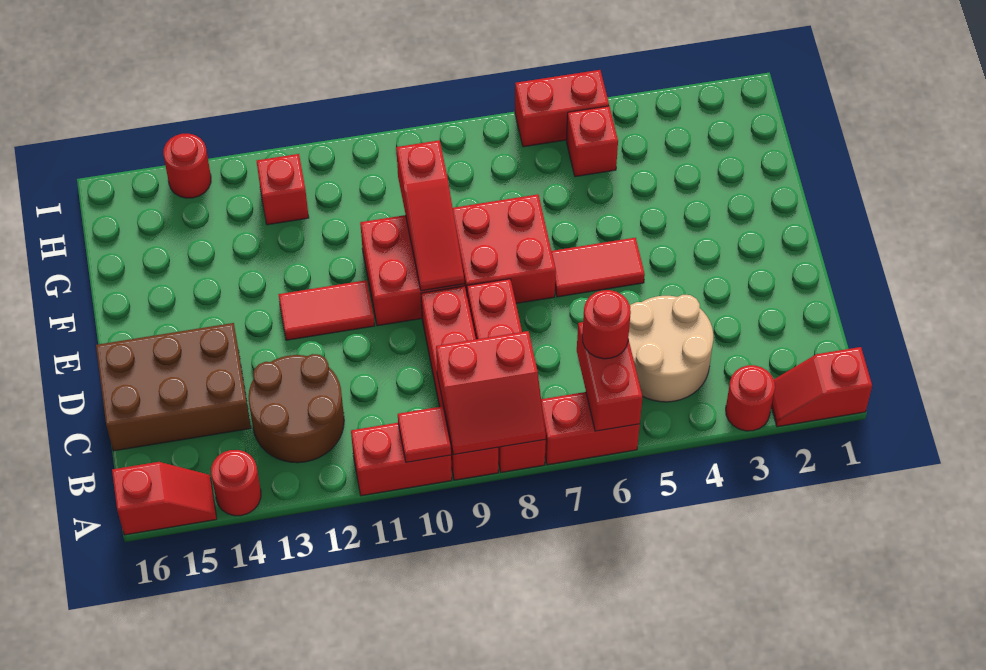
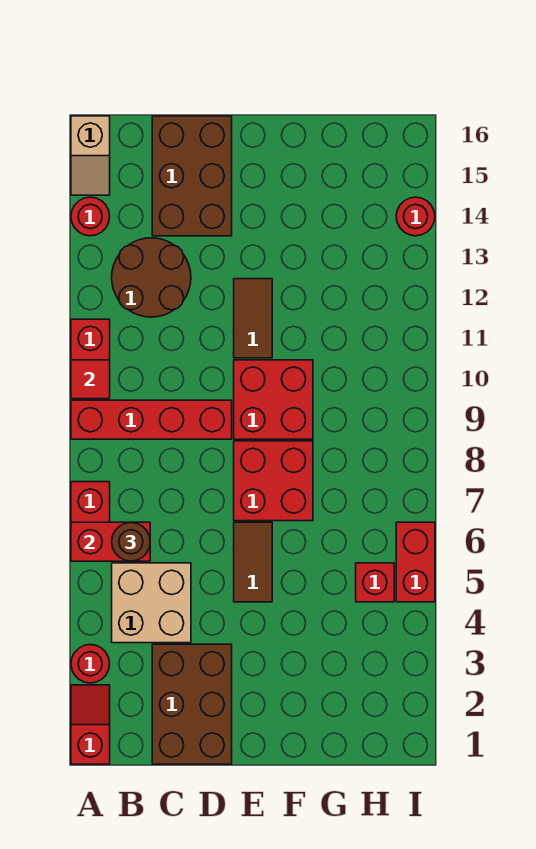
red brick A8:D8 level 1 -> none
red slope A8:B9 level 2 top B -> none
red slope A15:A16 level 1 top 16 -> tan slope A15:A16 level 1 top 16
tan round brick B4:C5 level 1 -> tan brick B4:C5 level 1
red round brick B6 level 3 -> brown round brick B6 level 3
none -> brown brick C1:D3 level 1
red tile E5:E6 level 1 -> brown tile E5:E6 level 1
red slope E9:G9 level 2 top G -> none
red tile E11:E12 level 1 -> brown tile E11:E12 level 1
red brick H12 level 1 -> none

